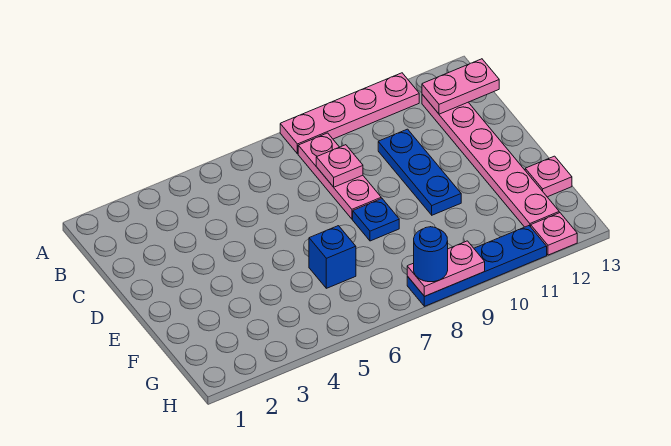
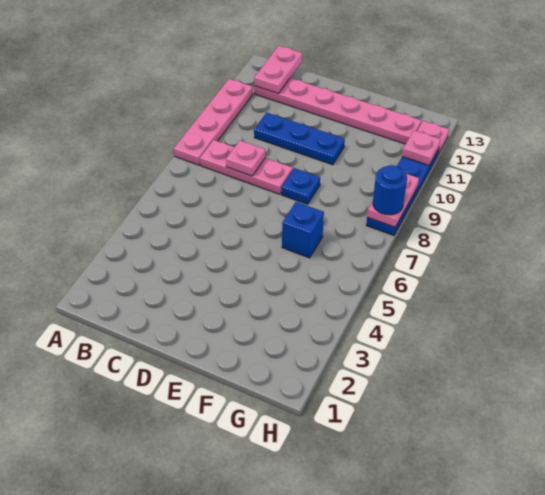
pink plate F13 level 1 -> pink plate H11 level 2

